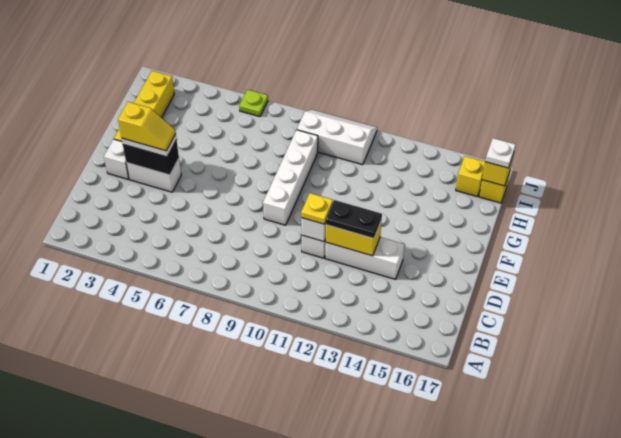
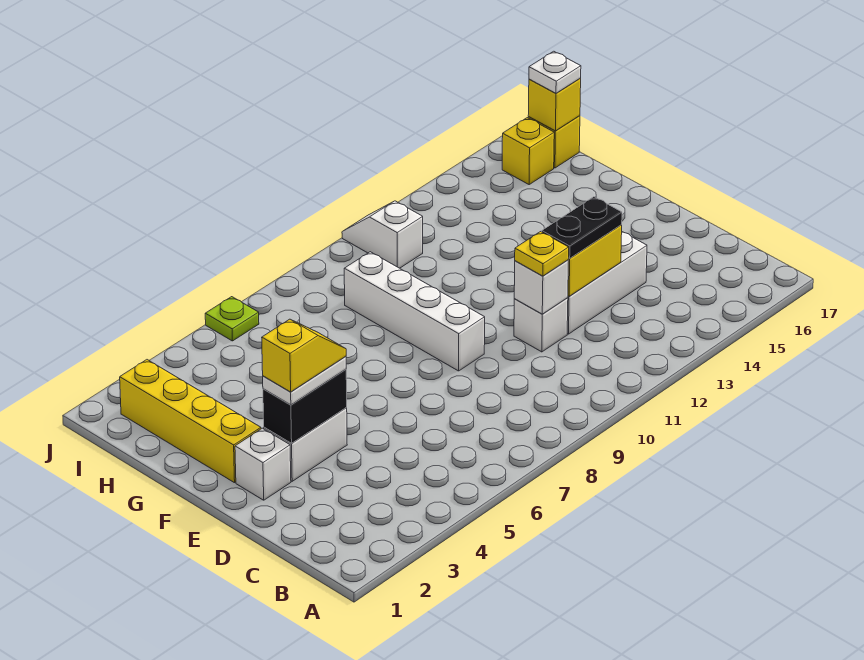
white slope I9:J11 level 1 top I -> white slope I11:J11 level 1 top I

